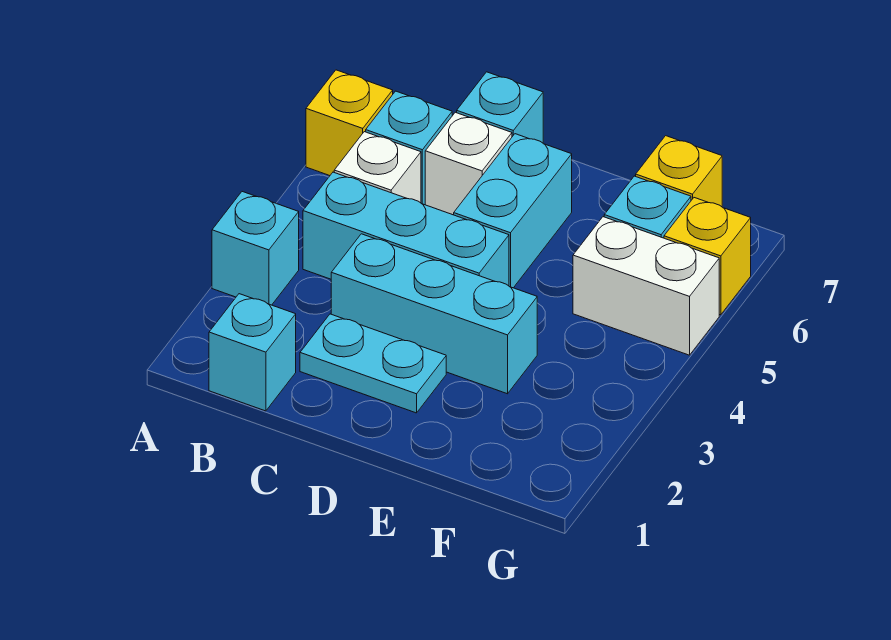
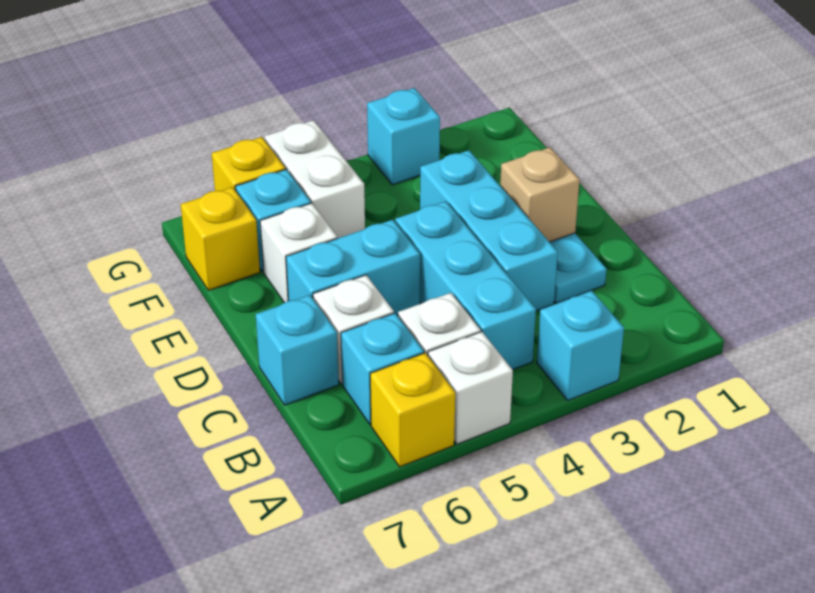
none -> white brick A5 level 1
cyan brick B1 level 1 -> cyan brick G3 level 1
none -> tan brick D2 level 2
none -> white brick E6 level 1

